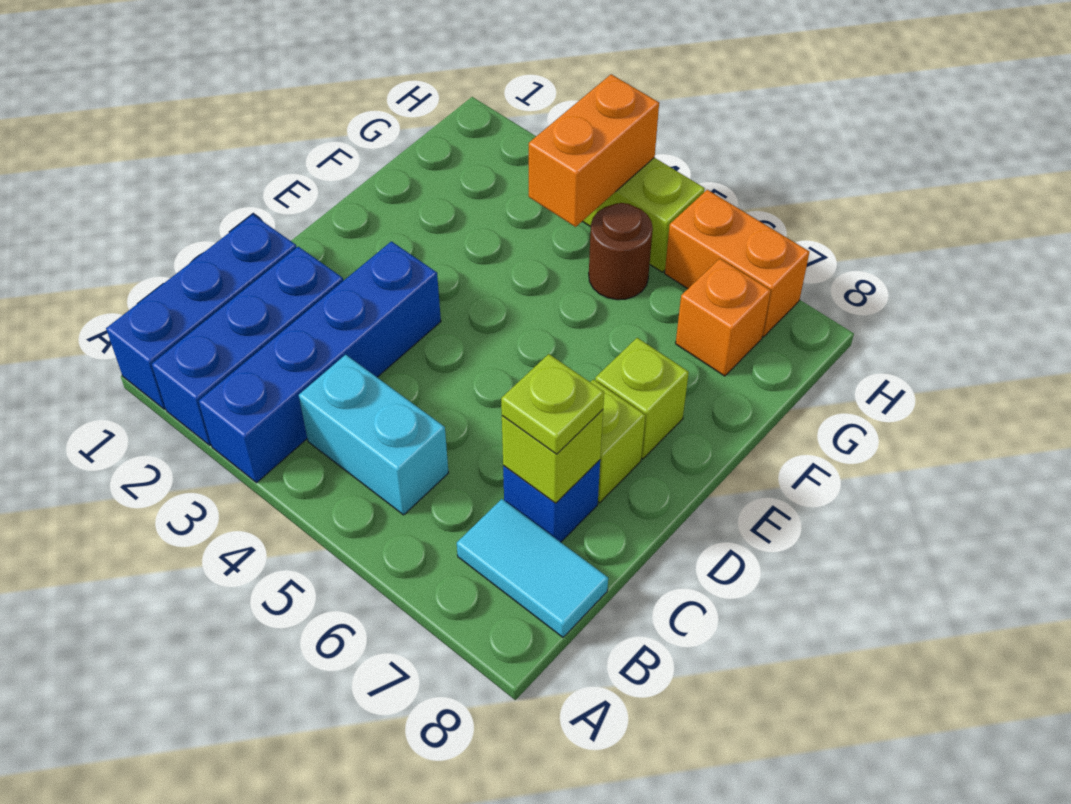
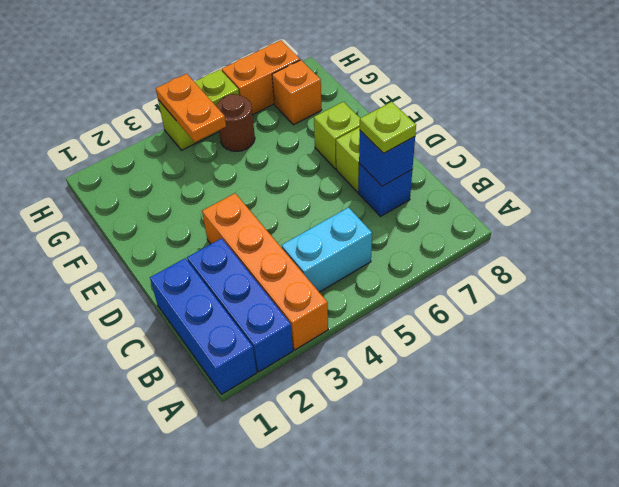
blue brick A3:D3 level 1 -> orange brick A3:D3 level 1
cyan tile B7:B8 level 1 -> none
lime brick C7 level 2 -> blue brick C7 level 2
orange brick G4:H4 level 2 -> orange plate G4:H4 level 2

